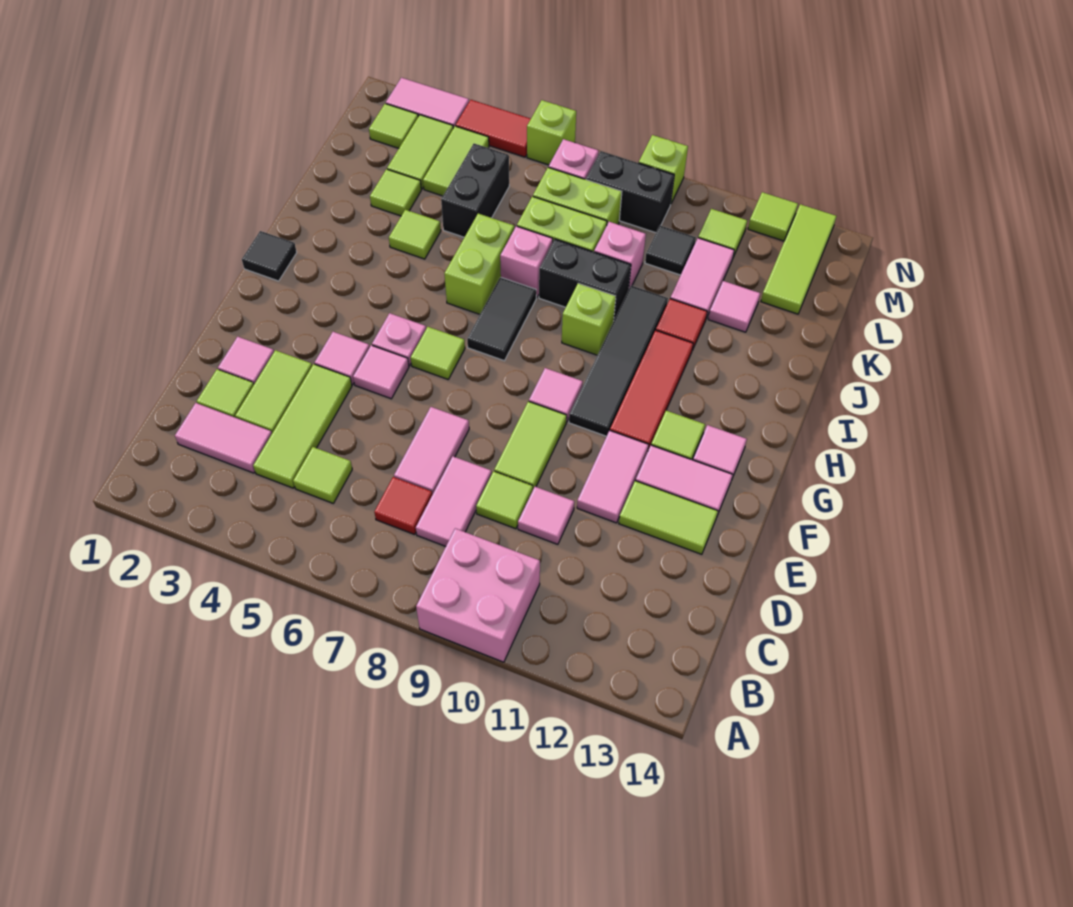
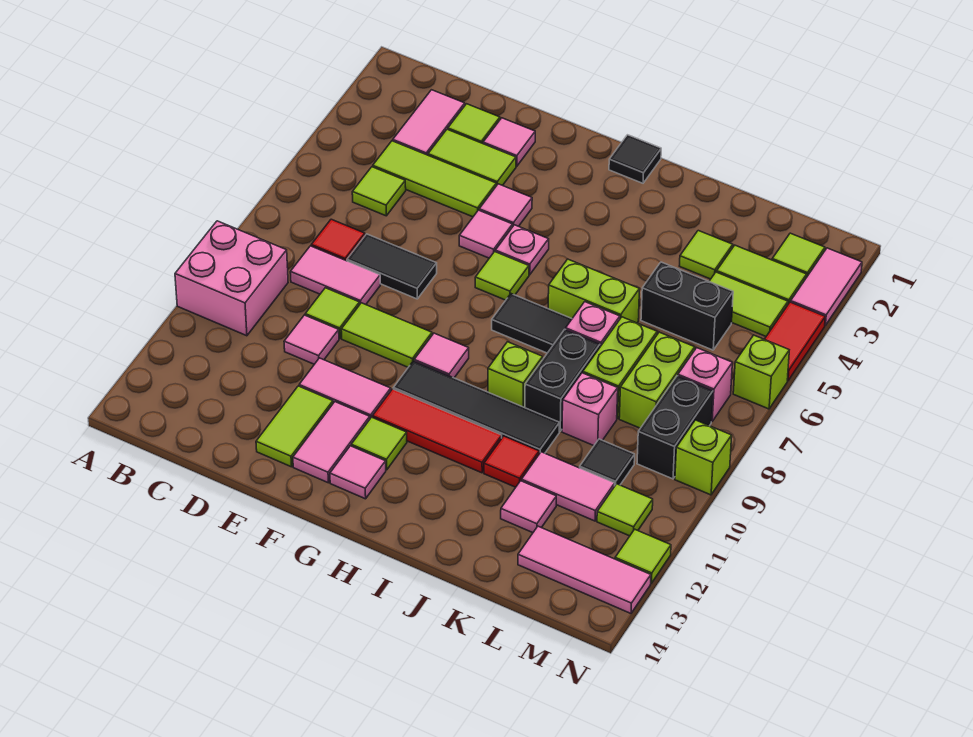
pink tile D7:E7 level 1 -> black tile D7:E7 level 1
lime tile J4 level 1 -> none
lime tile L13:N13 level 1 -> pink tile L13:N13 level 1

